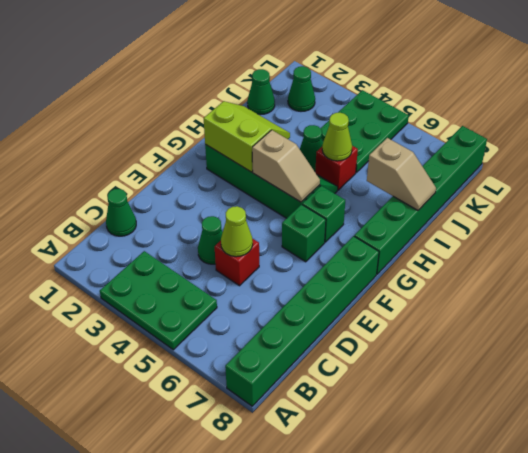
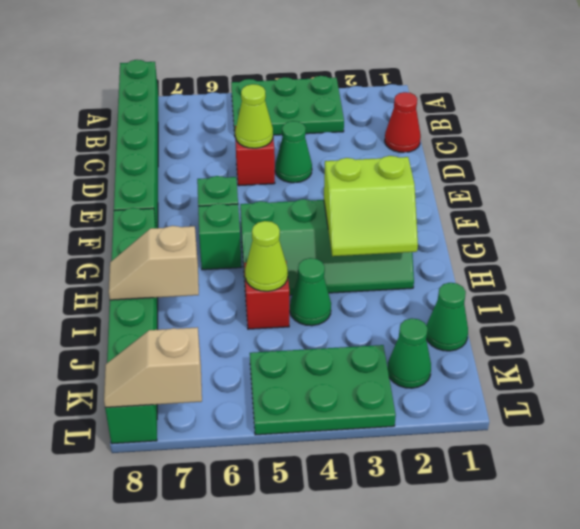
green cone C1 level 1 -> red cone C1 level 1
tan slope G4:G5 level 2 top 4 -> tan slope L7:L8 level 2 top 7
green plate J4:L5 level 1 -> green plate K3:L5 level 1

